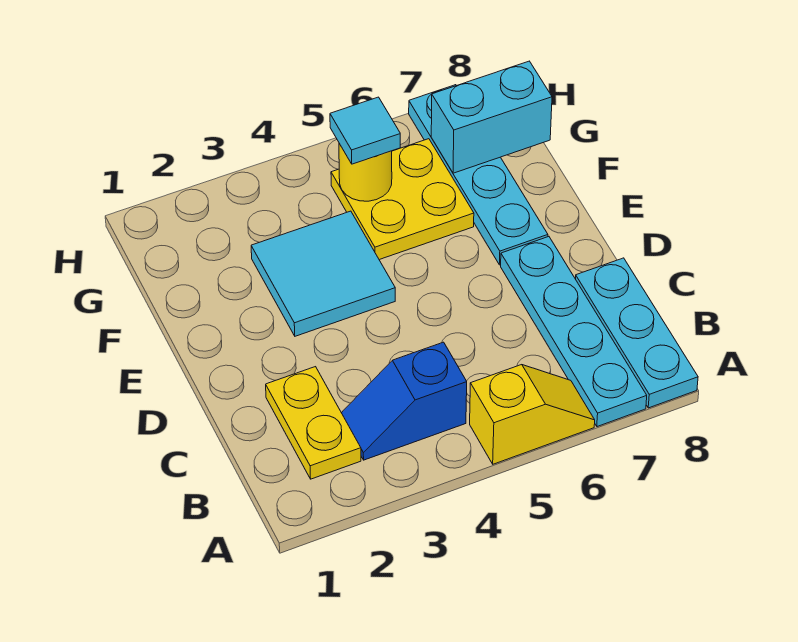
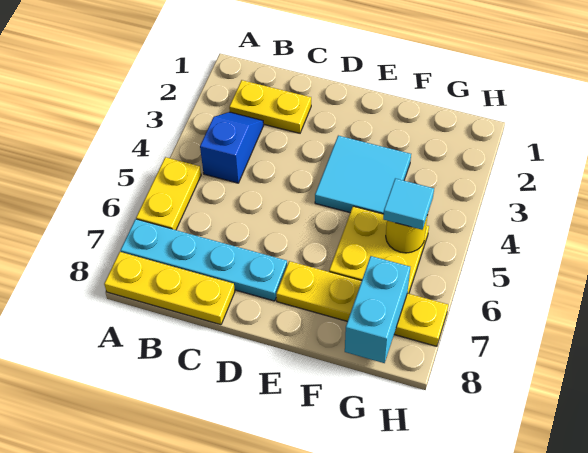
yellow slope A5:A6 level 1 top 5 -> yellow plate A5:A6 level 1
cyan plate A8:C8 level 1 -> yellow plate A8:C8 level 1
cyan plate E7:H7 level 1 -> yellow plate E7:H7 level 1

